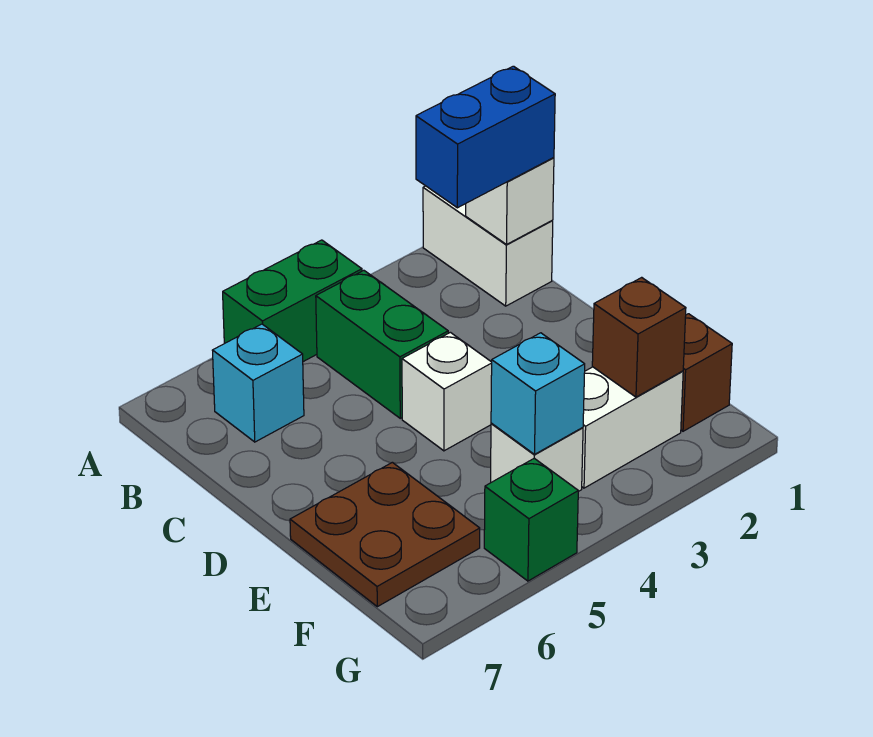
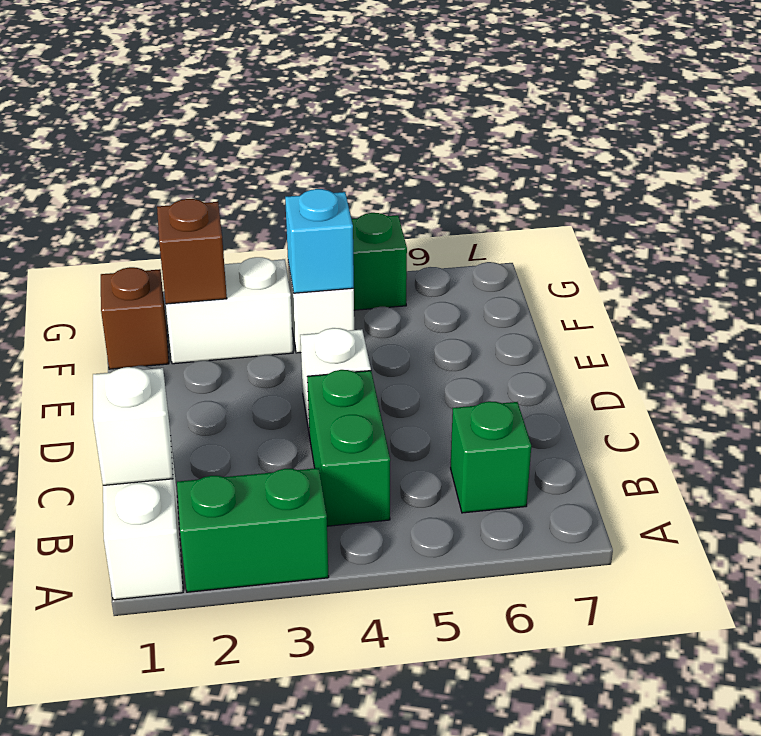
green brick A4:A5 level 1 -> green brick A2:A3 level 1
blue brick B1:B2 level 3 -> none
cyan brick B6 level 1 -> green brick B6 level 1
brown plate E6:F7 level 1 -> none

